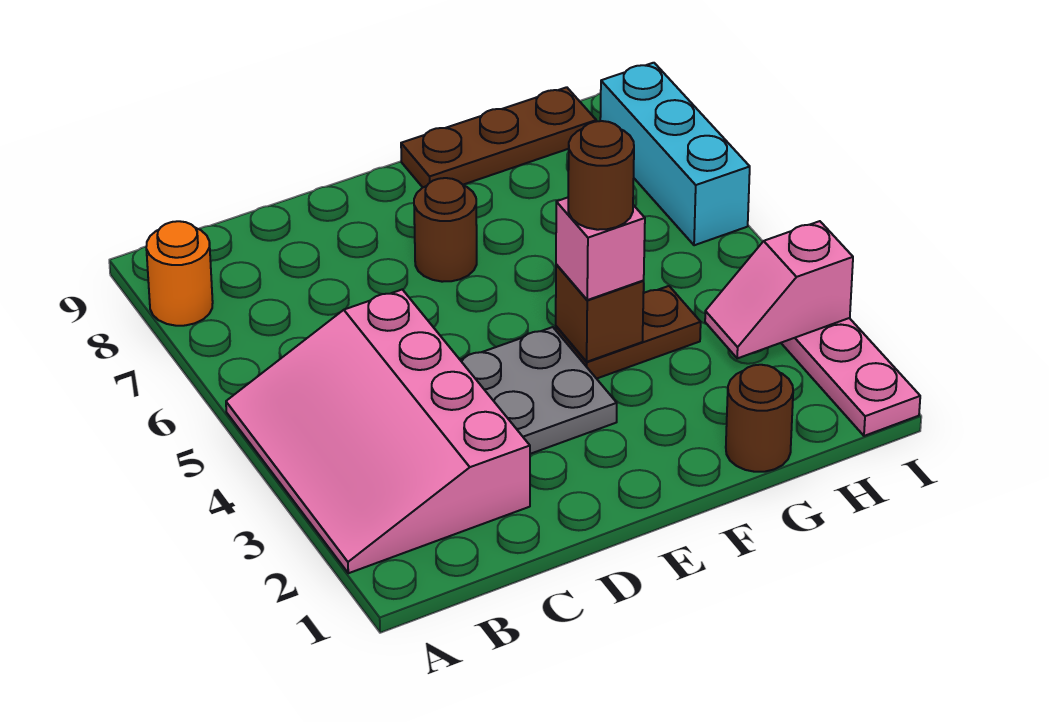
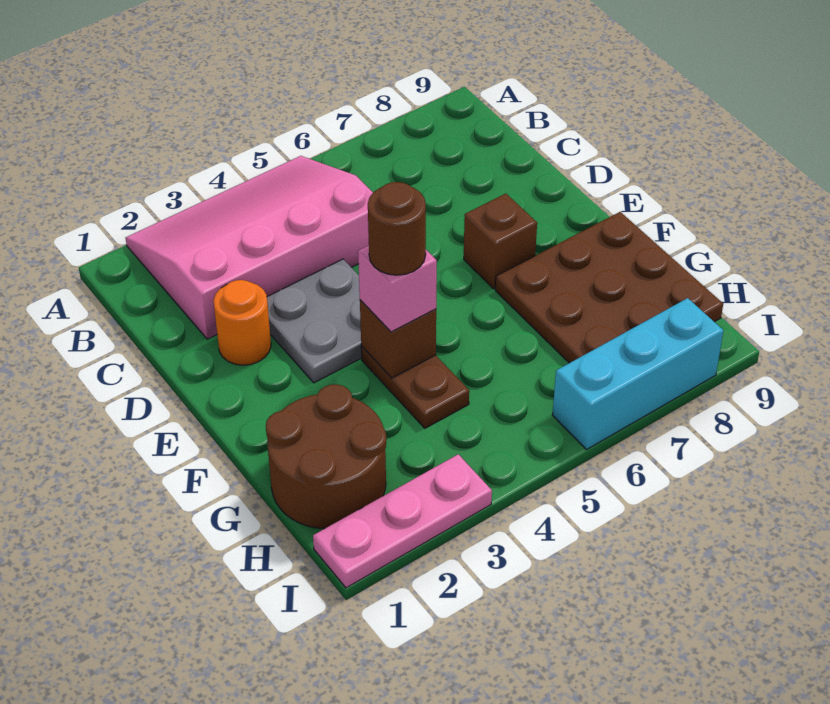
orange round brick A8 level 1 -> orange round brick D2 level 1
brown round brick E7 level 1 -> brown brick E7 level 1
brown plate F9:H9 level 1 -> brown plate F7:H9 level 1
brown round brick G1 level 1 -> brown round brick G1:H2 level 1
pink slope H3:I3 level 2 top I -> none

